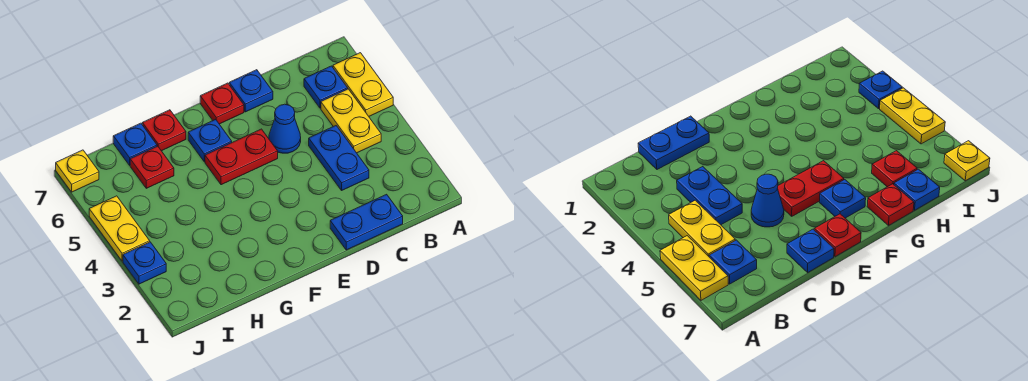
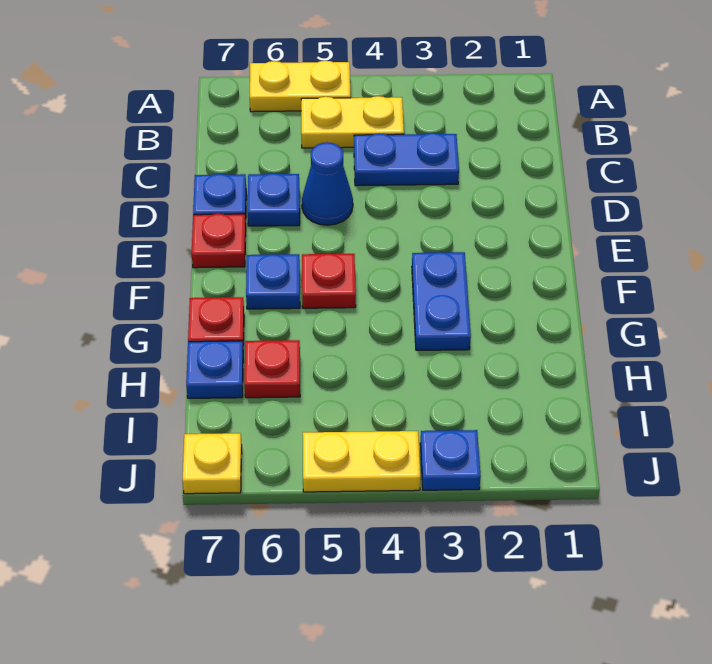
blue plate B6 level 1 -> blue plate D6 level 1
blue plate C1:D1 level 1 -> blue plate F3:G3 level 1
red plate E5:F5 level 1 -> red plate F5 level 1

